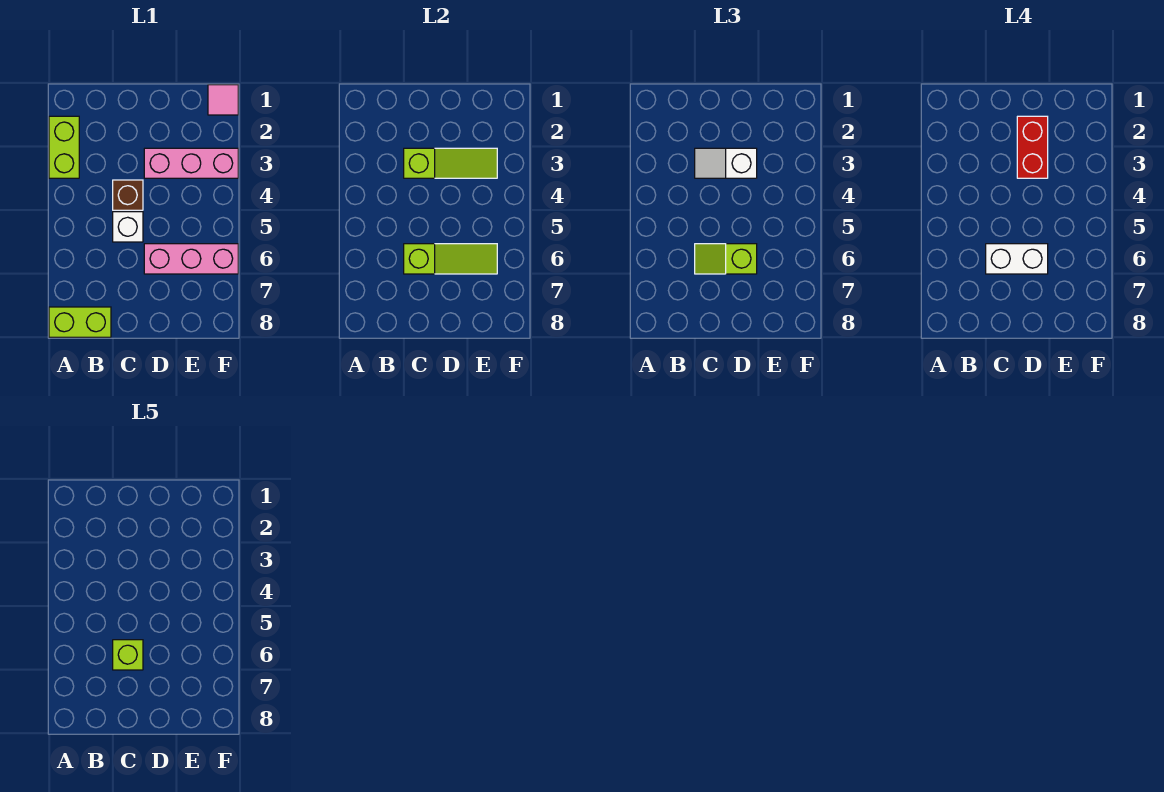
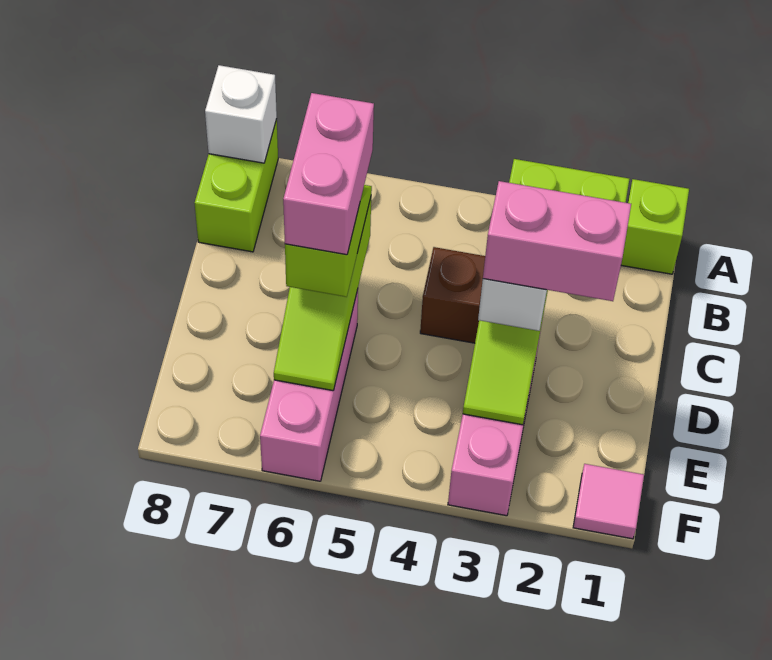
white brick C5 level 1 -> white brick A8 level 2
white brick C6:D6 level 4 -> pink brick C6:D6 level 4
lime brick C6 level 5 -> lime brick A1 level 1
red brick D2:D3 level 4 -> pink brick D2:D3 level 4

